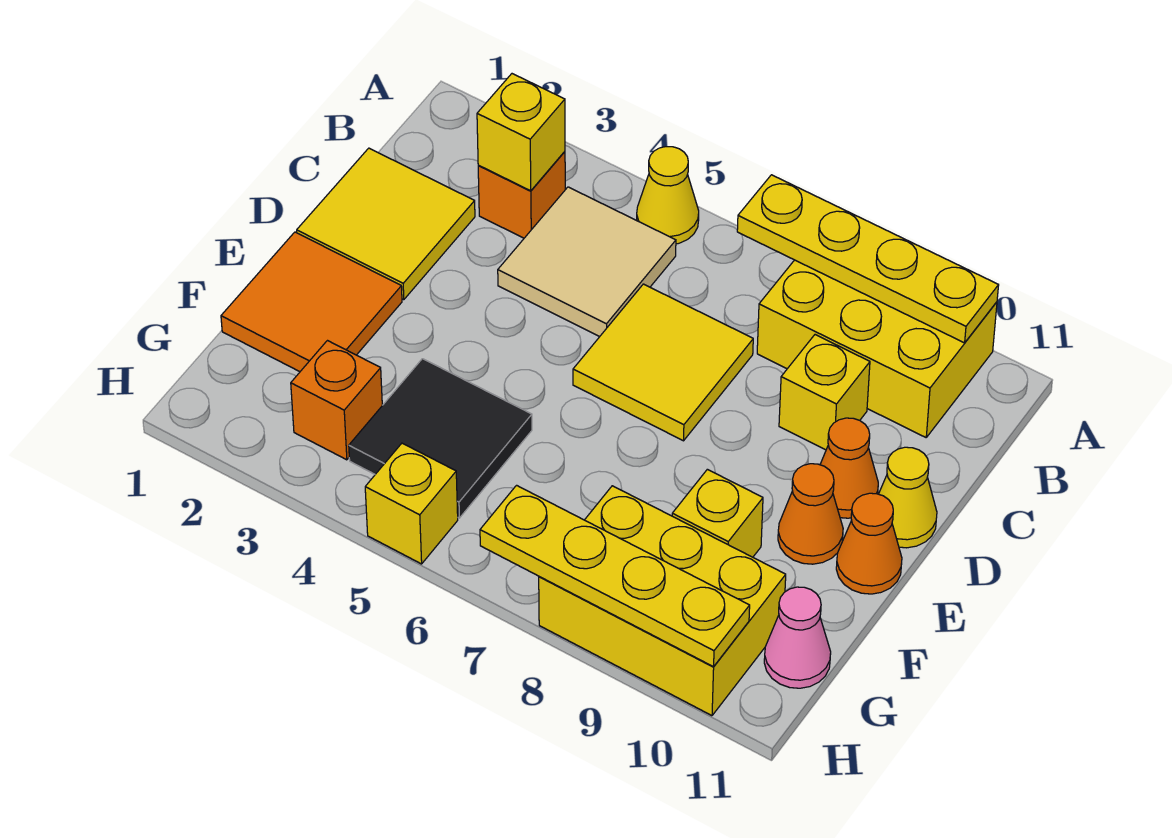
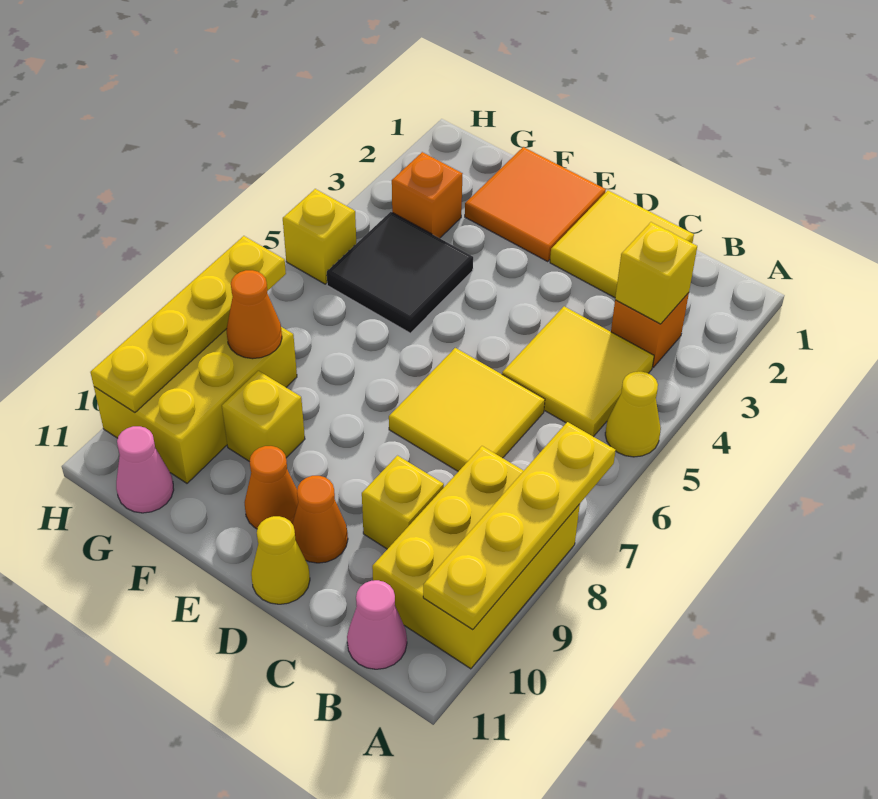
tan tile B4:C5 level 1 -> yellow tile B4:C5 level 1
none -> pink cone B11 level 1
orange cone E11 level 1 -> orange cone G8 level 2

